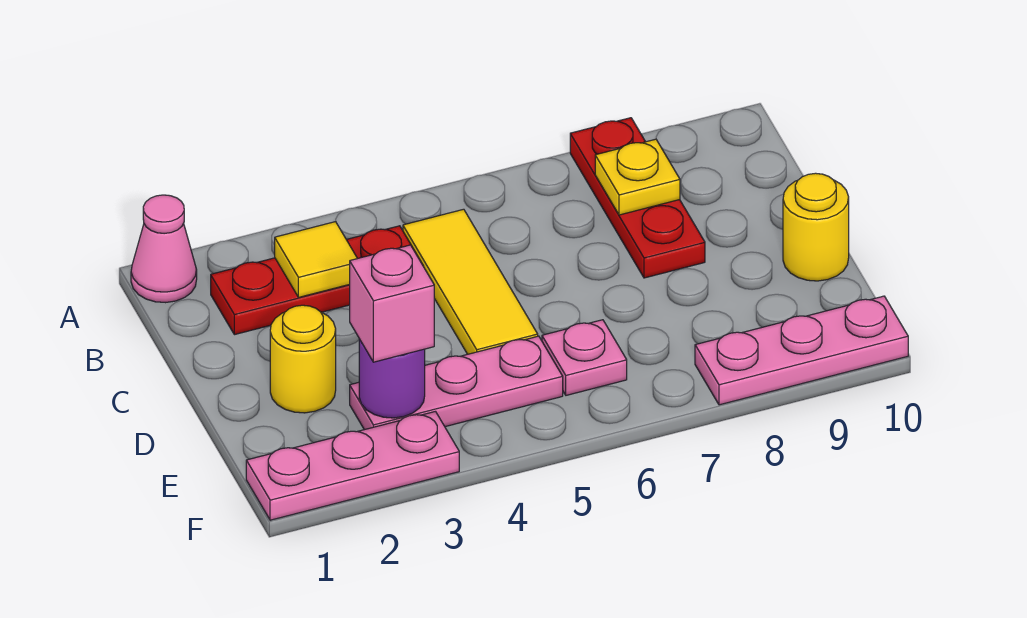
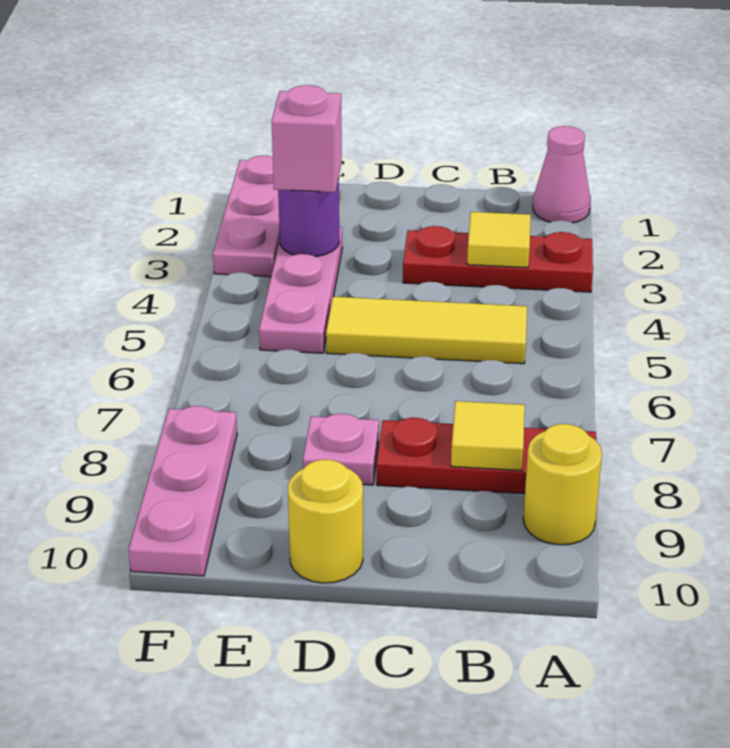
red plate B2:B4 level 1 -> red plate A3:C3 level 1
yellow plate B8 level 2 -> yellow tile B8 level 2
yellow round brick D2 level 1 -> yellow round brick A9 level 1
pink plate E6 level 1 -> pink plate D8 level 1

